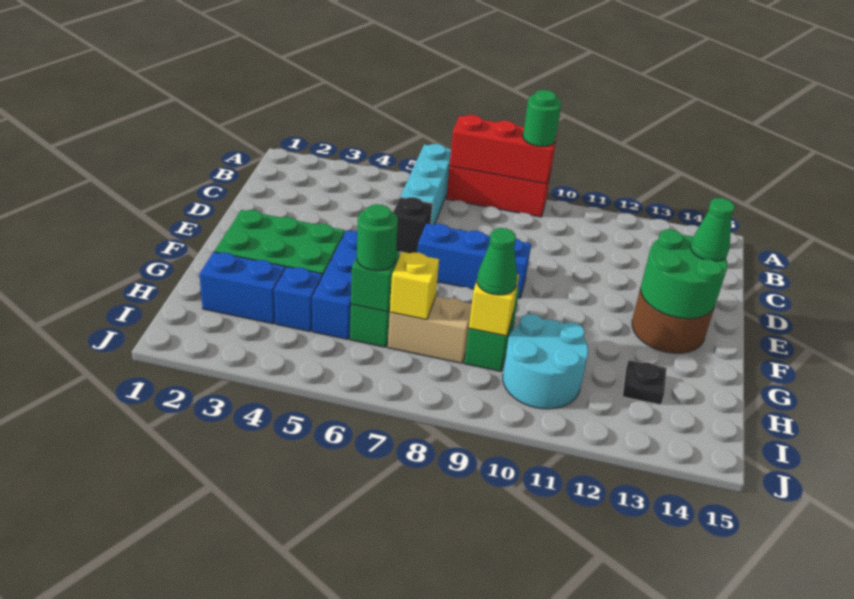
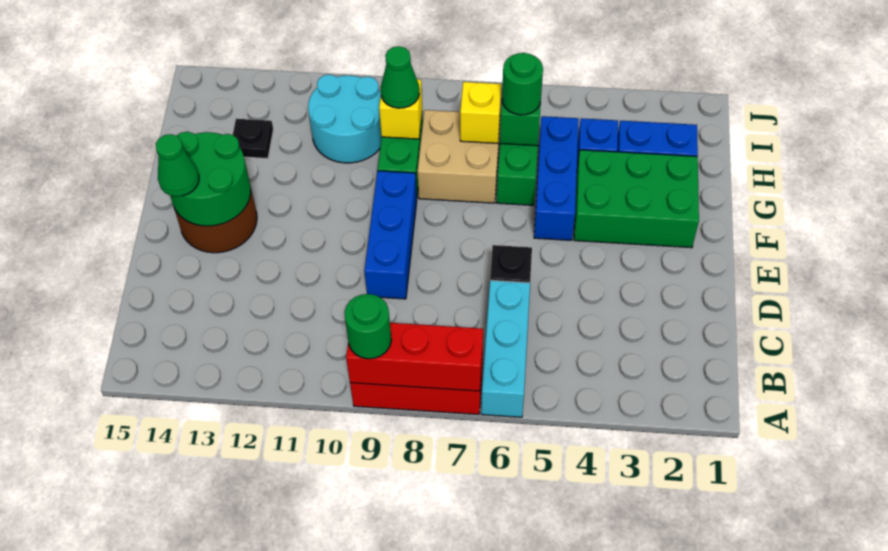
blue brick E7:E9 level 1 -> blue brick D9:F9 level 1
tan brick H7:H8 level 1 -> tan brick G7:H8 level 1

